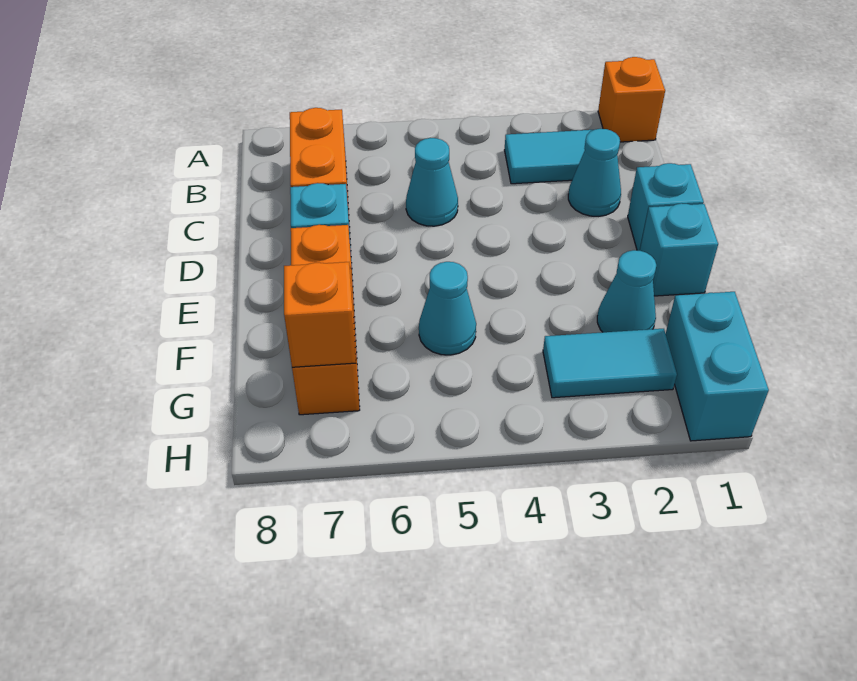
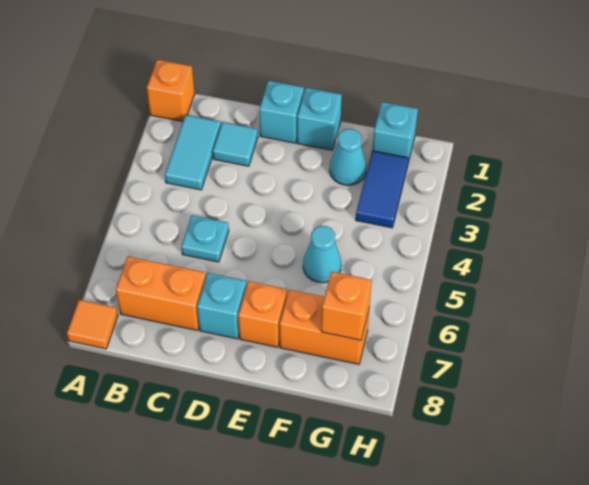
none -> orange tile A8 level 1
cyan cone C2 level 1 -> cyan tile C2 level 1
cyan cone C5 level 1 -> cyan plate C5 level 1
cyan brick G1:H1 level 1 -> cyan brick G1 level 1
cyan tile G2:G3 level 1 -> blue tile G2:G3 level 1

